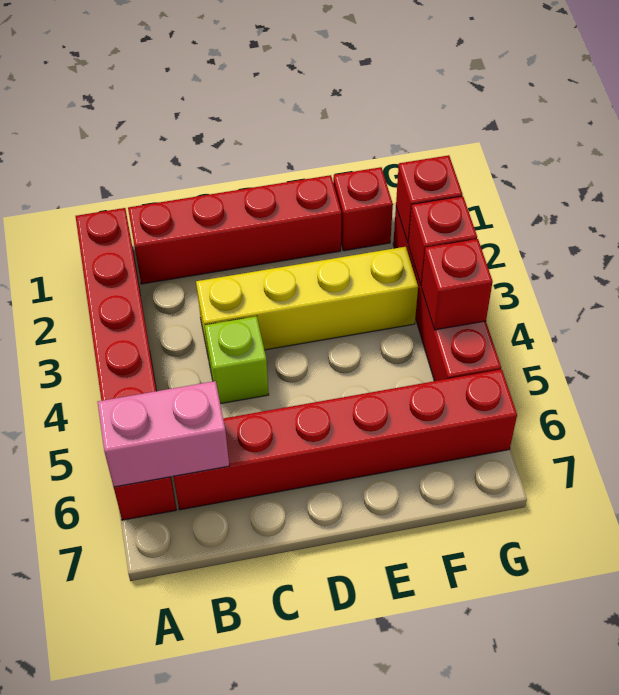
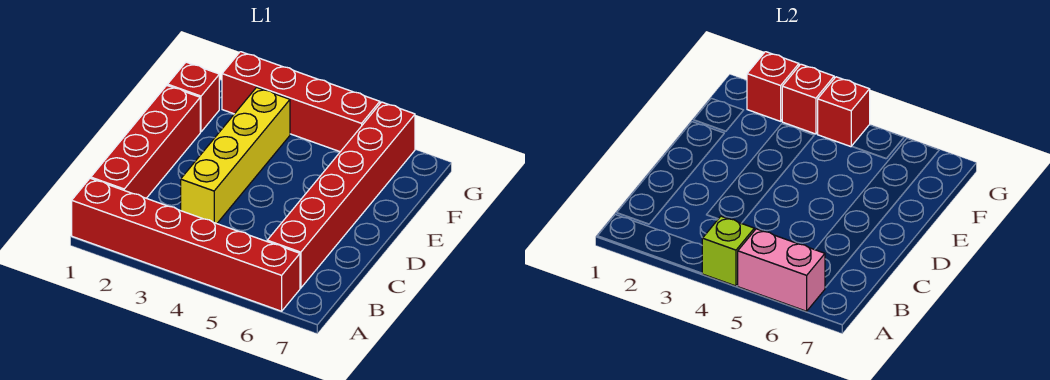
pink brick A6:B6 level 2 -> pink brick A5:A6 level 2
lime brick C4 level 1 -> lime brick A4 level 2

